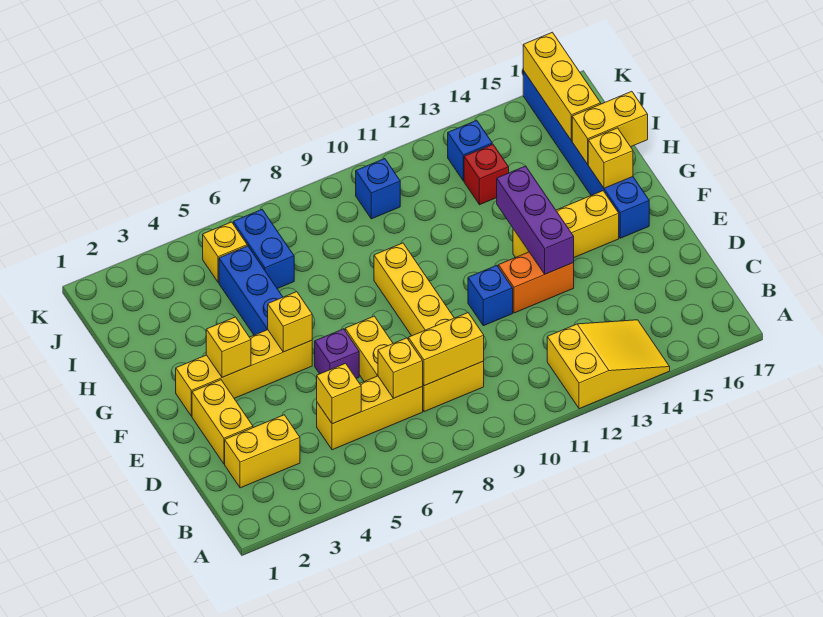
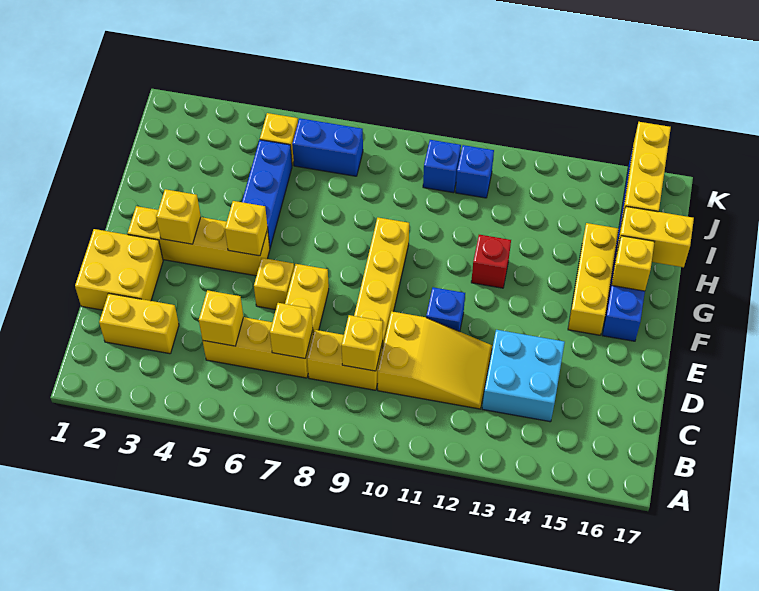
yellow slope A12:B14 level 1 top 12 -> yellow slope C10:D12 level 1 top 10
yellow brick C8:C9 level 2 -> yellow brick C9 level 2
none -> cyan brick C13:D14 level 1
yellow brick D2:E2 level 1 -> yellow brick D1:E2 level 1
purple brick E6 level 1 -> yellow brick E6 level 1
orange brick E12:E13 level 1 -> none
purple brick E13:G13 level 2 -> none
yellow brick F13:F15 level 1 -> yellow brick F15:H15 level 1
blue brick I6:J6 level 1 -> blue brick J6:J7 level 1
red brick I13 level 1 -> red brick G12 level 1
blue brick J13 level 1 -> blue brick J11 level 1

